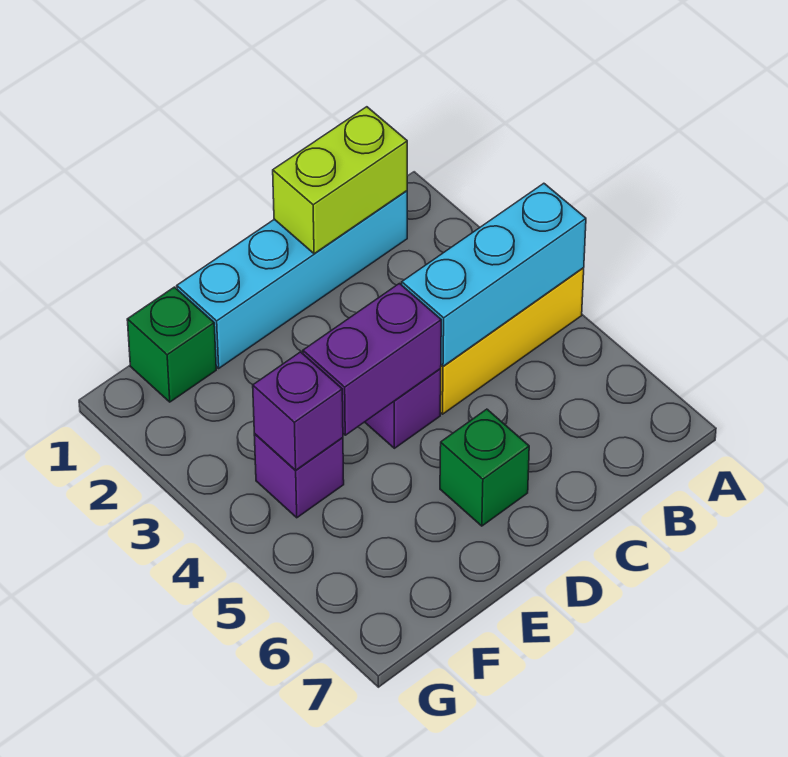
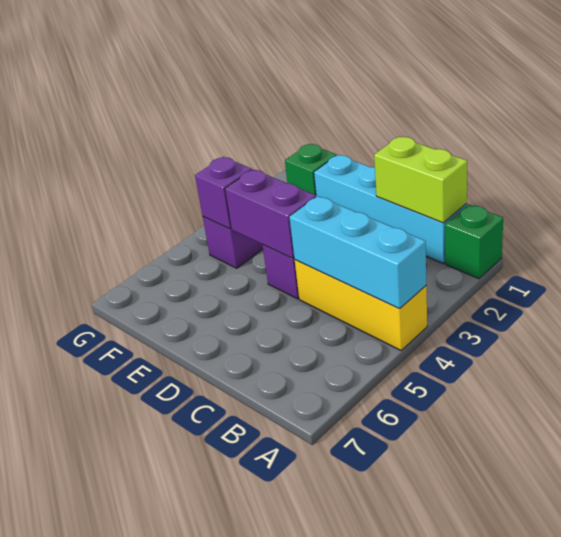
green brick D6 level 1 -> green brick A1 level 1

